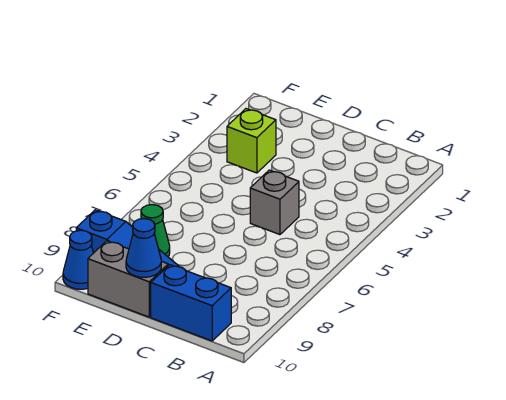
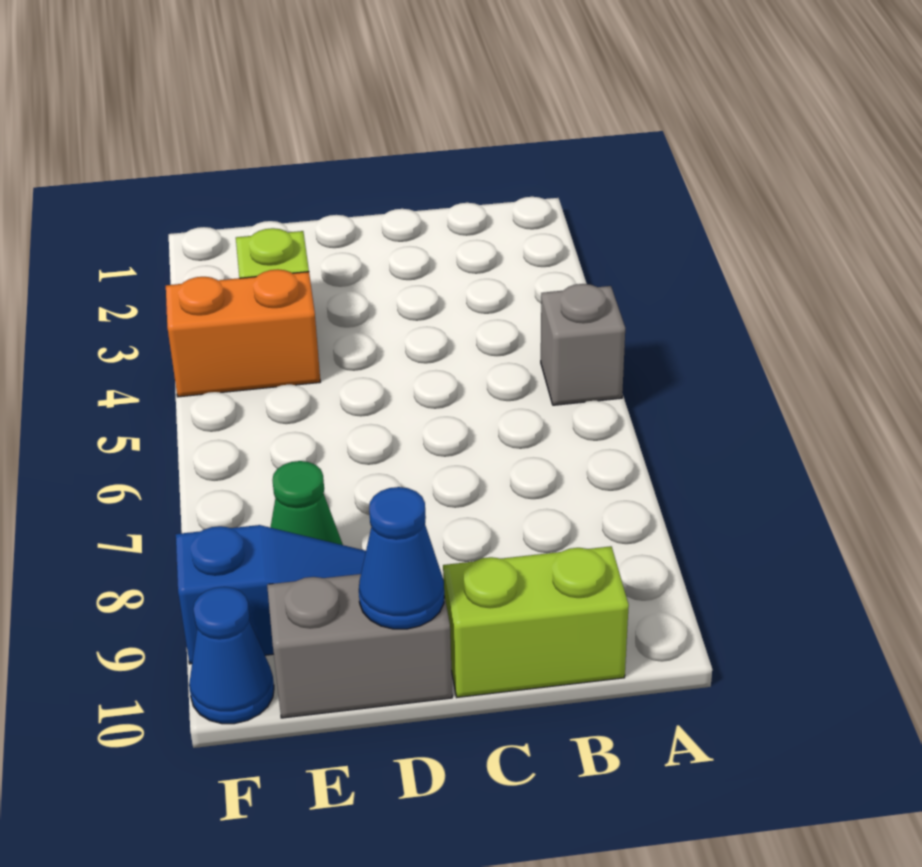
blue brick B10:C10 level 1 -> lime brick B10:C10 level 1
grey brick C5 level 1 -> grey brick A5 level 1
none -> orange brick E4:F4 level 1

